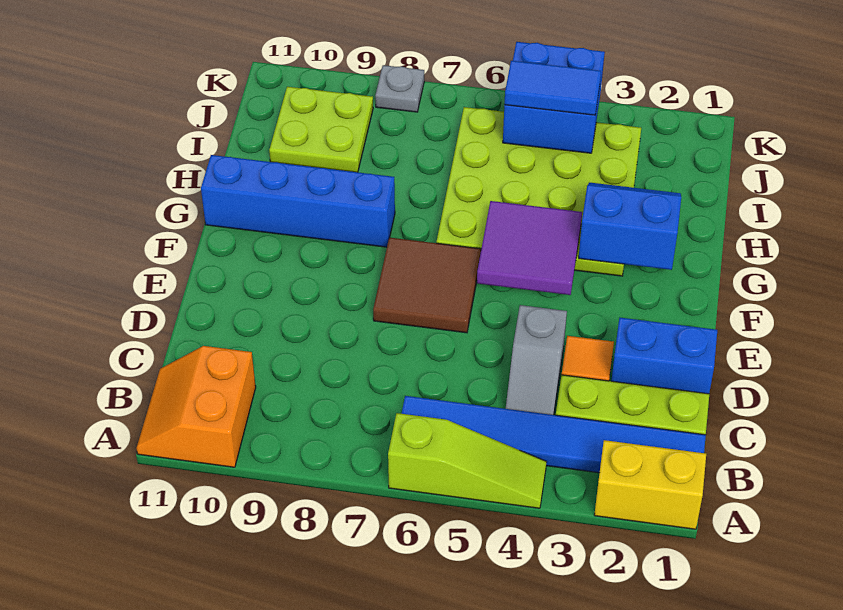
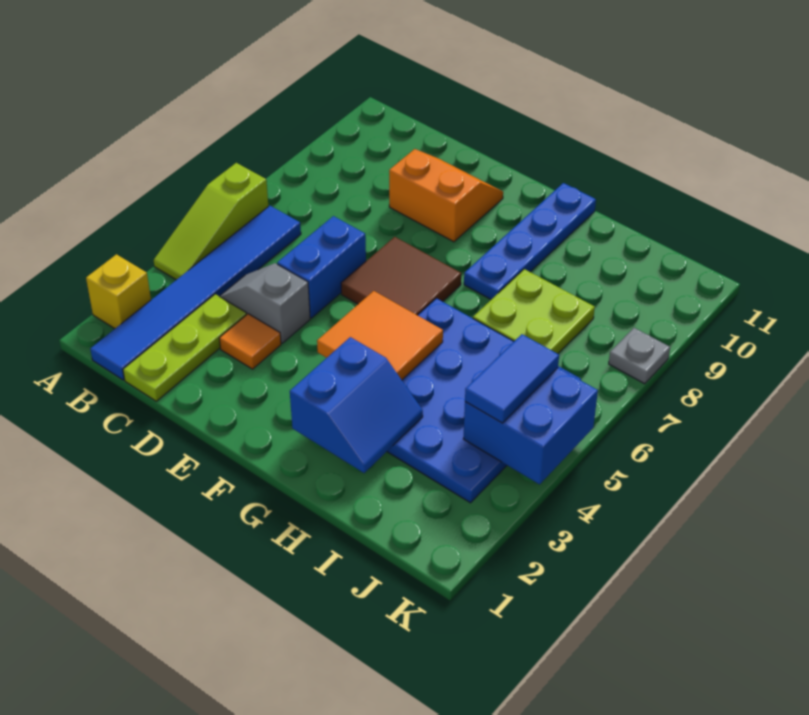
yellow brick A1:A2 level 1 -> yellow brick A2 level 1
orange slope A10:B11 level 1 top 10 -> orange slope D9:E10 level 1 top 9
blue brick D1:D2 level 1 -> blue brick D5:D6 level 1
purple tile F4:G5 level 2 -> orange tile F4:G5 level 2
lime plate G3:J6 level 1 -> blue plate G3:J6 level 1
blue brick G8:G11 level 1 -> blue plate G8:G11 level 1
lime plate I9:J10 level 1 -> lime plate H7:I8 level 1

